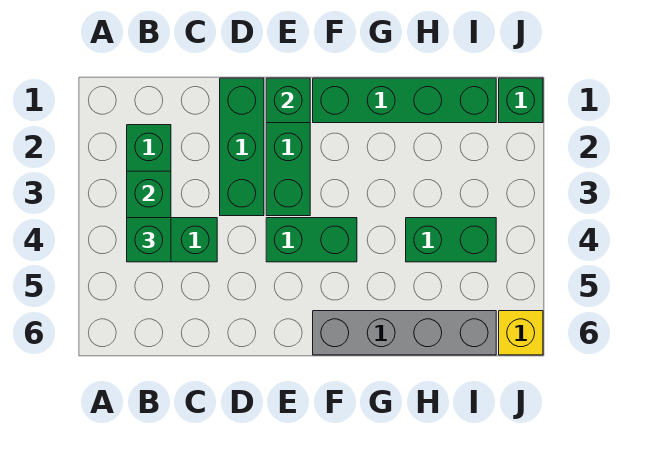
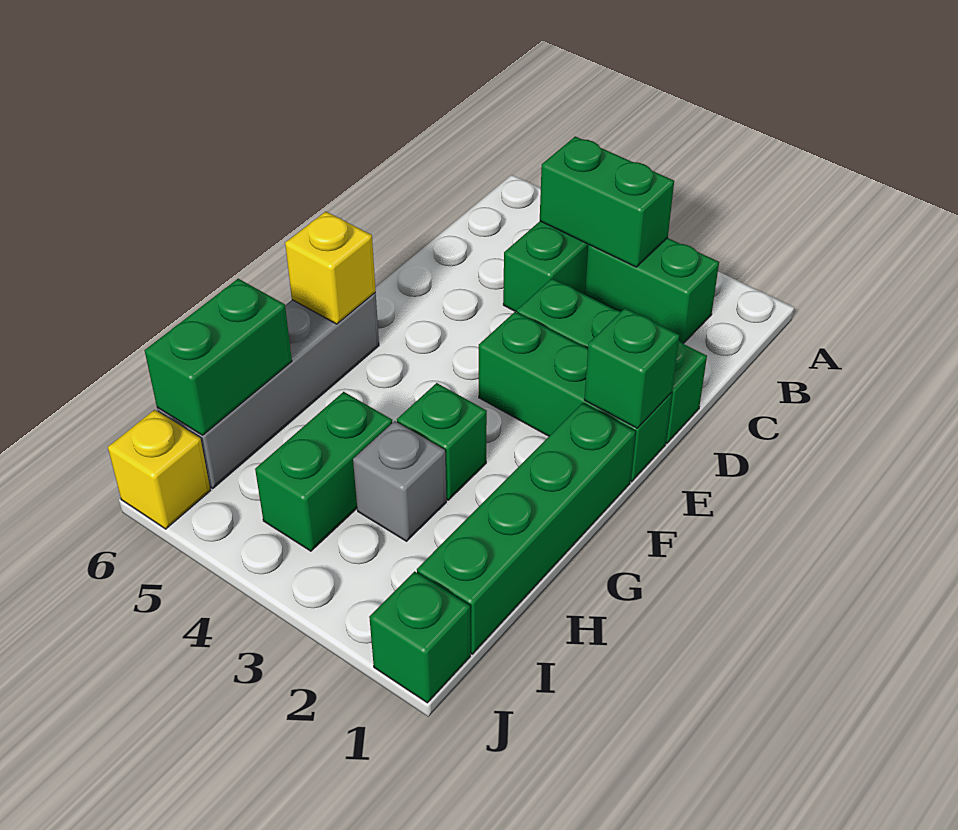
green brick B4 level 3 -> green brick G3 level 1
green brick E4:F4 level 1 -> green brick H6:I6 level 2
none -> yellow brick F6 level 2
none -> grey brick H3 level 1

